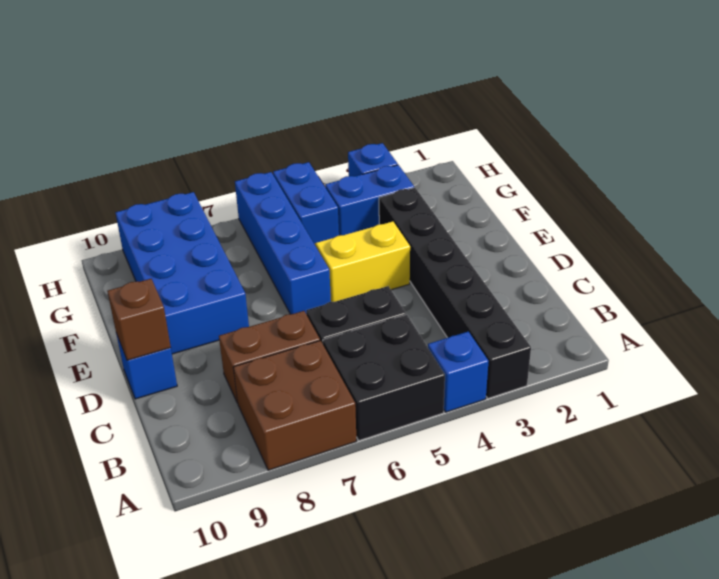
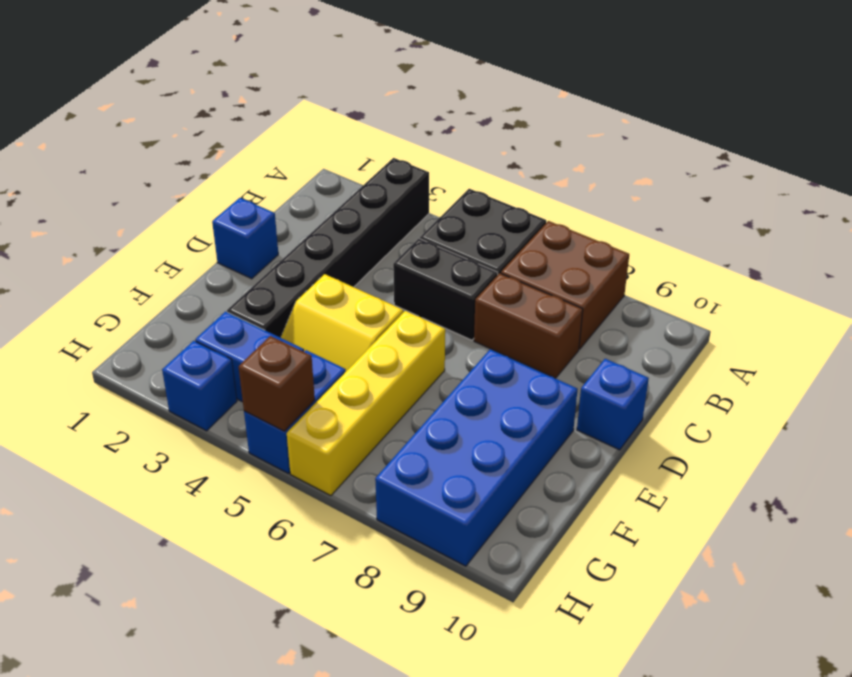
blue brick A4 level 1 -> blue brick D1 level 1
brown brick D10 level 2 -> brown brick H5 level 2
blue brick E6:H6 level 1 -> yellow brick E6:H6 level 1

